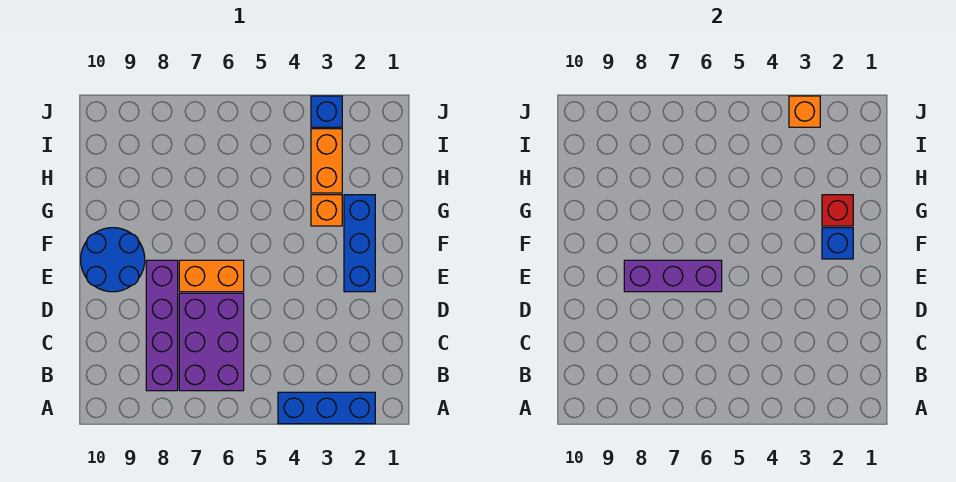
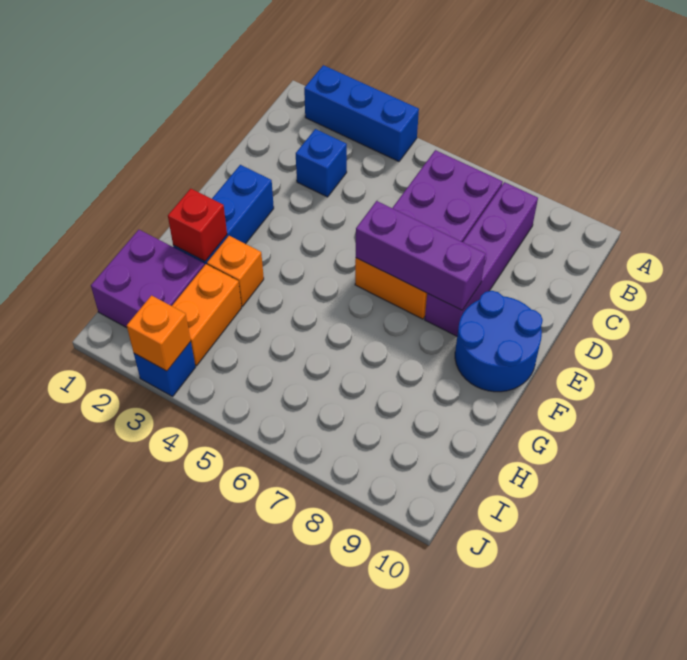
blue brick F2 level 2 -> blue brick C3 level 1
none -> purple brick H1:I2 level 1

